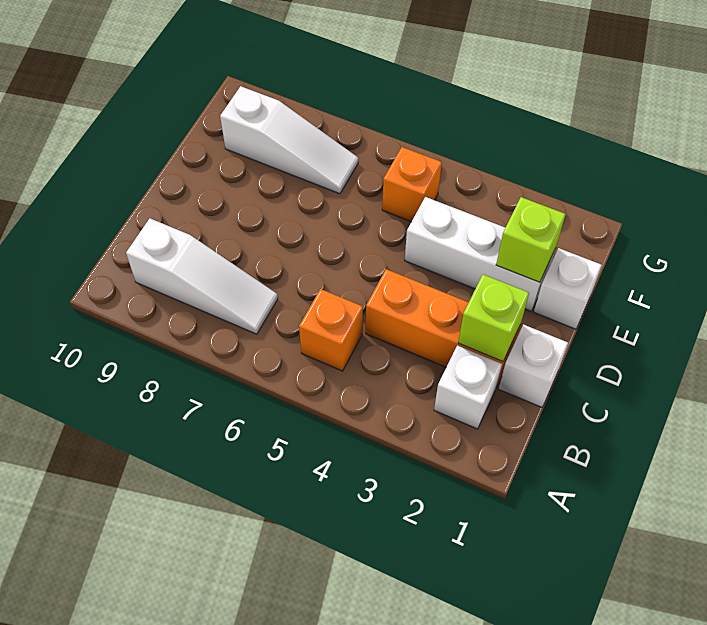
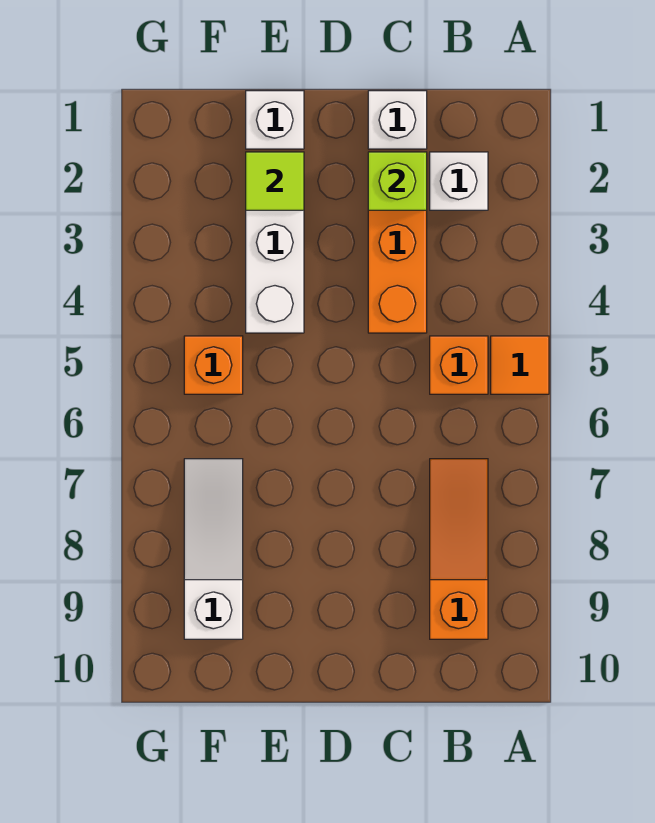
none -> orange tile A5 level 1
white slope B7:B9 level 1 top 9 -> orange slope B7:B9 level 1 top 9
lime brick E2 level 2 -> lime tile E2 level 2

